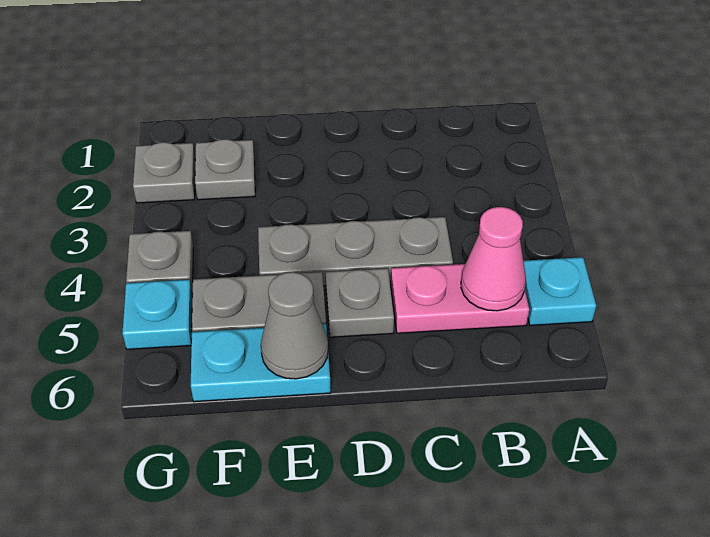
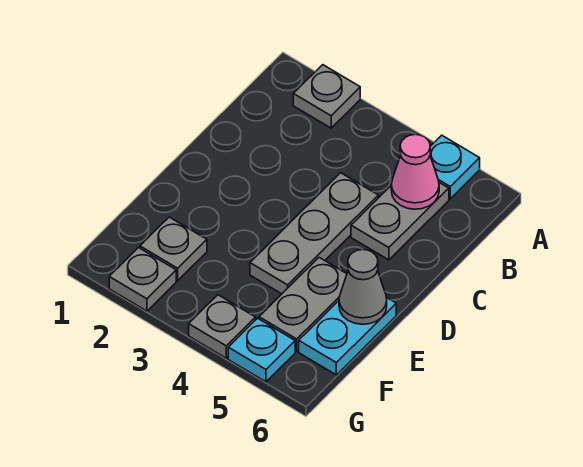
pink plate B5:C5 level 1 -> grey plate B5:C5 level 1
grey plate D5 level 1 -> grey plate A2 level 1

